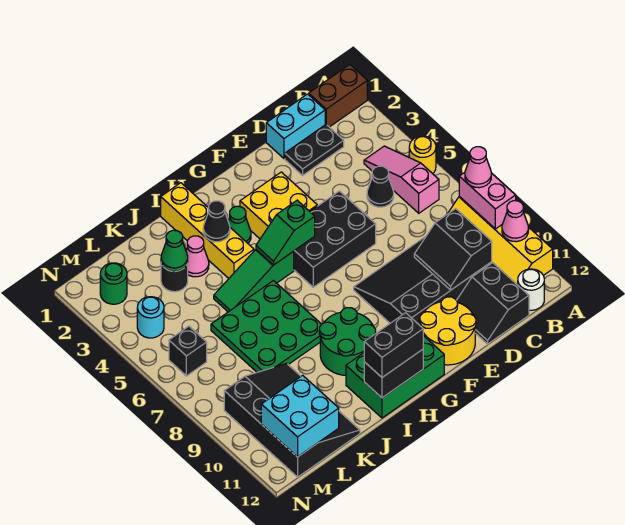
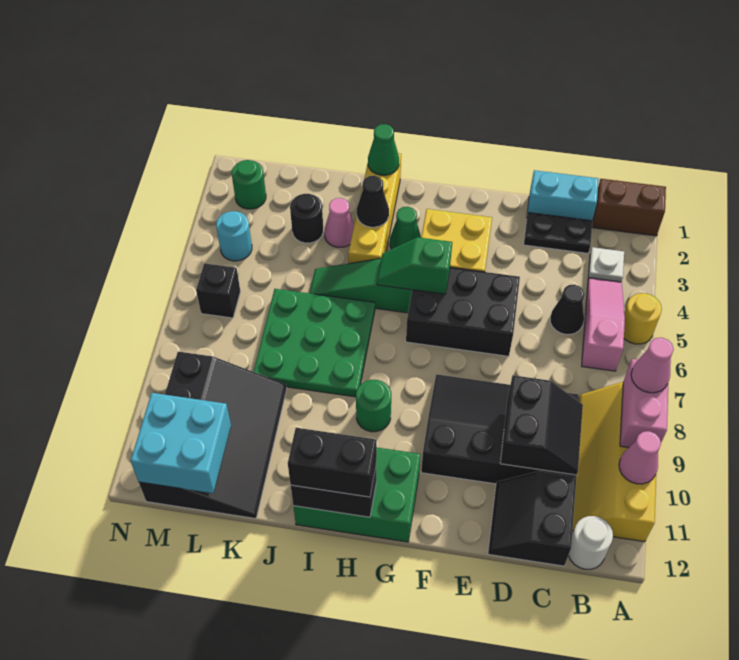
none -> white plate B3 level 1
black slope C9:D10 level 2 top C -> black slope C9:D10 level 2 top D
yellow round brick E11:F12 level 1 -> none
green round brick H9:I10 level 1 -> green round brick H9 level 1
green cone K3 level 2 -> green cone I1 level 2

